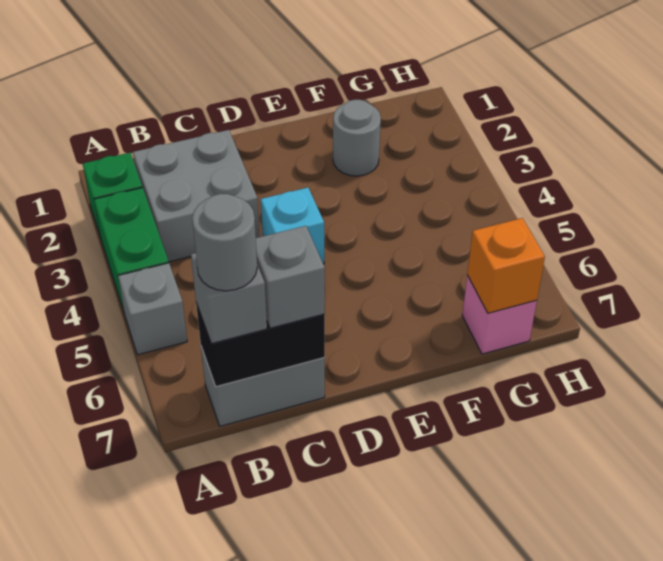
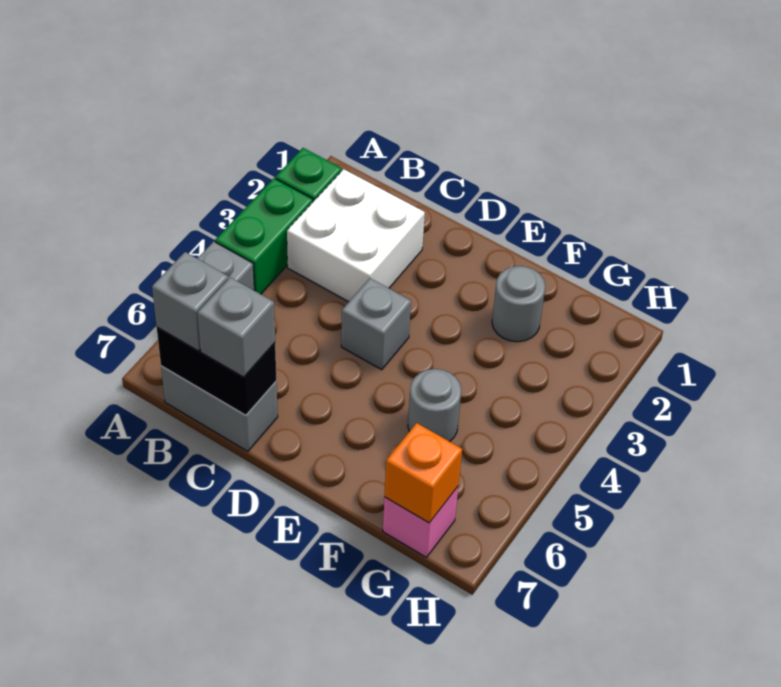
grey brick B2:C3 level 1 -> white brick B2:C3 level 1
grey round brick B7 level 4 -> grey round brick F5 level 1
cyan brick D4 level 1 -> grey brick D4 level 1

